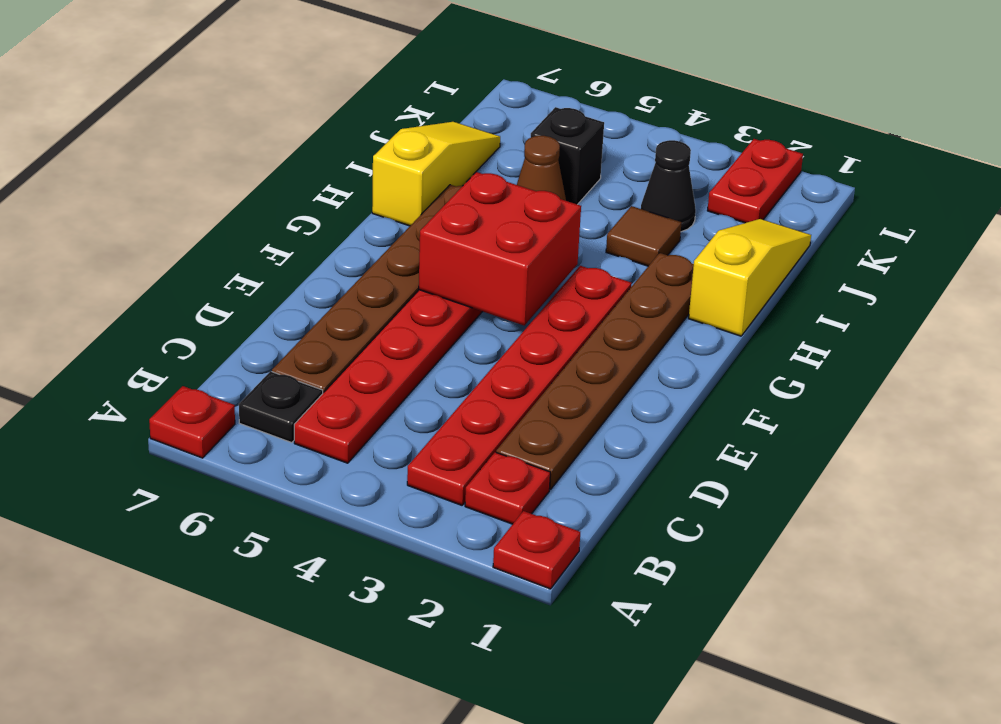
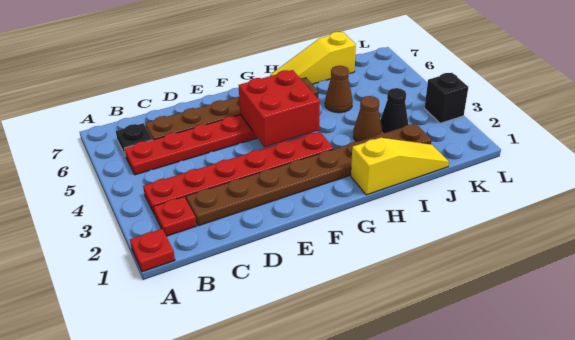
red plate A7 level 1 -> none
brown plate C2:H2 level 1 -> brown plate C2:J2 level 1
yellow slope H7:J7 level 1 top H -> yellow slope H7:J7 level 1 top J
brown tile I3 level 1 -> brown cone I3 level 1
black brick J5 level 1 -> black brick L3 level 1
red plate K2:L2 level 1 -> none

